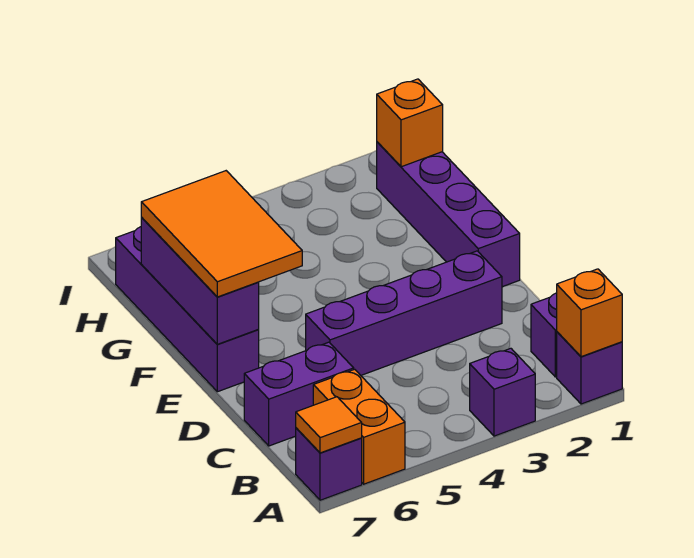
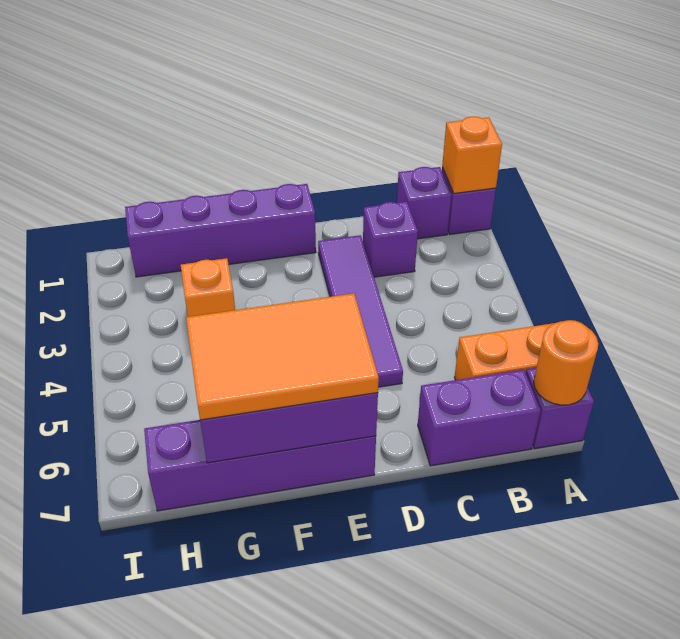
purple brick A3 level 1 -> purple brick C2 level 1
orange tile A7 level 2 -> orange round brick A7 level 2
purple brick C6:C7 level 1 -> purple brick B7:C7 level 1
purple brick D2:D5 level 1 -> purple tile D2:D5 level 1
orange brick H1 level 2 -> orange brick G3 level 1

